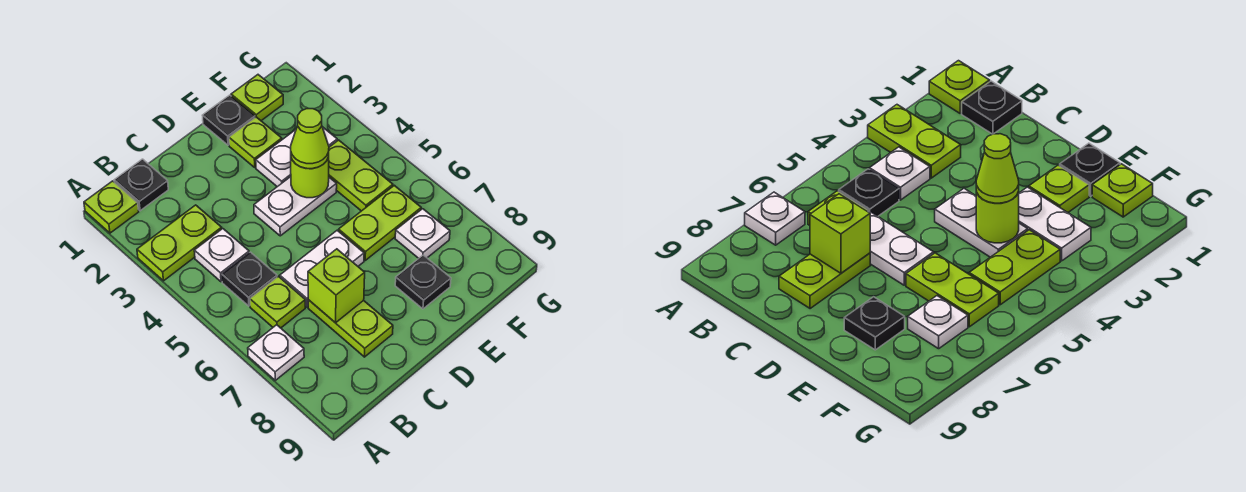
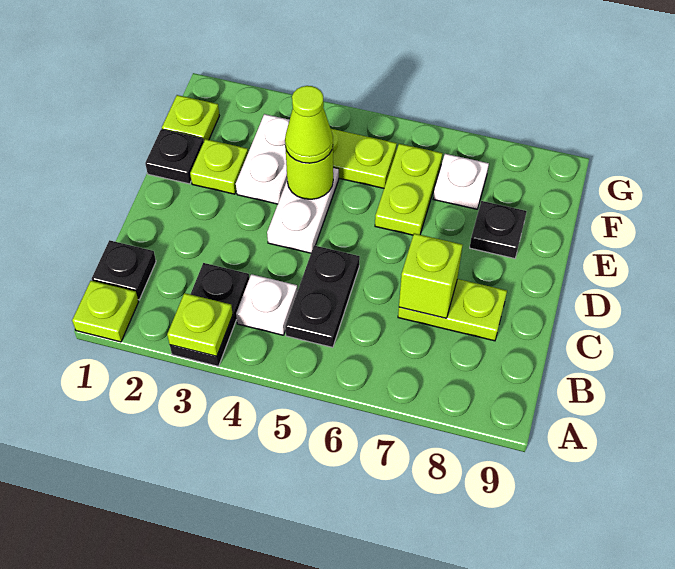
lime plate A3:B3 level 1 -> black plate A3:B3 level 1
white plate A7 level 1 -> none
black plate B5 level 1 -> black plate B5:C5 level 1
lime plate B6 level 1 -> lime plate A3 level 2
white plate C6:D6 level 1 -> none

